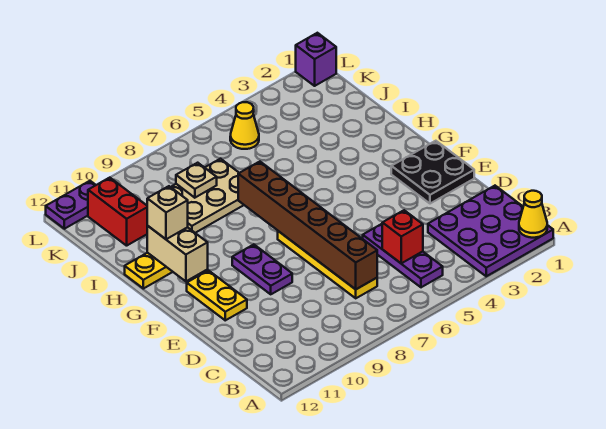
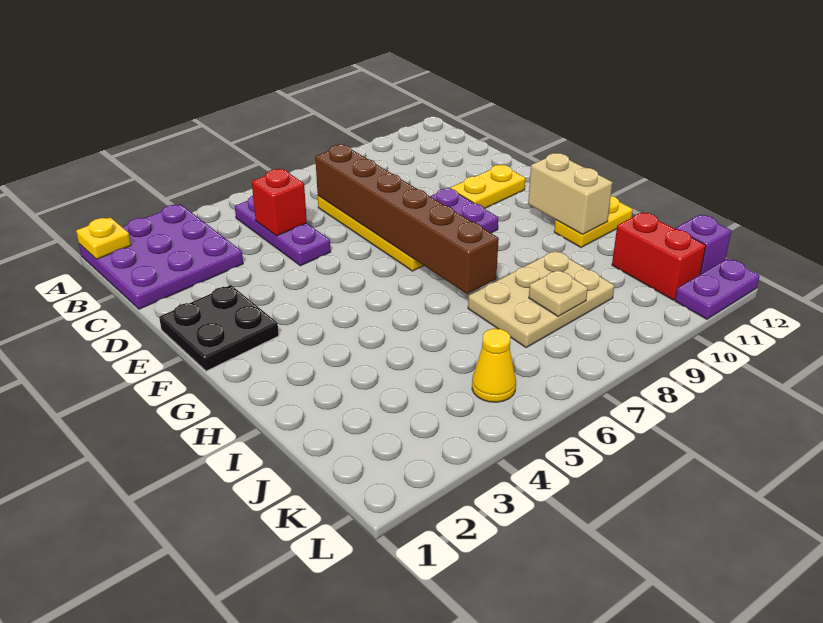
yellow cone A1 level 2 -> yellow plate A1 level 2
yellow plate E11:F11 level 1 -> yellow plate E10:E11 level 1
tan brick H11 level 3 -> none
purple brick L1 level 1 -> purple brick K12 level 1

